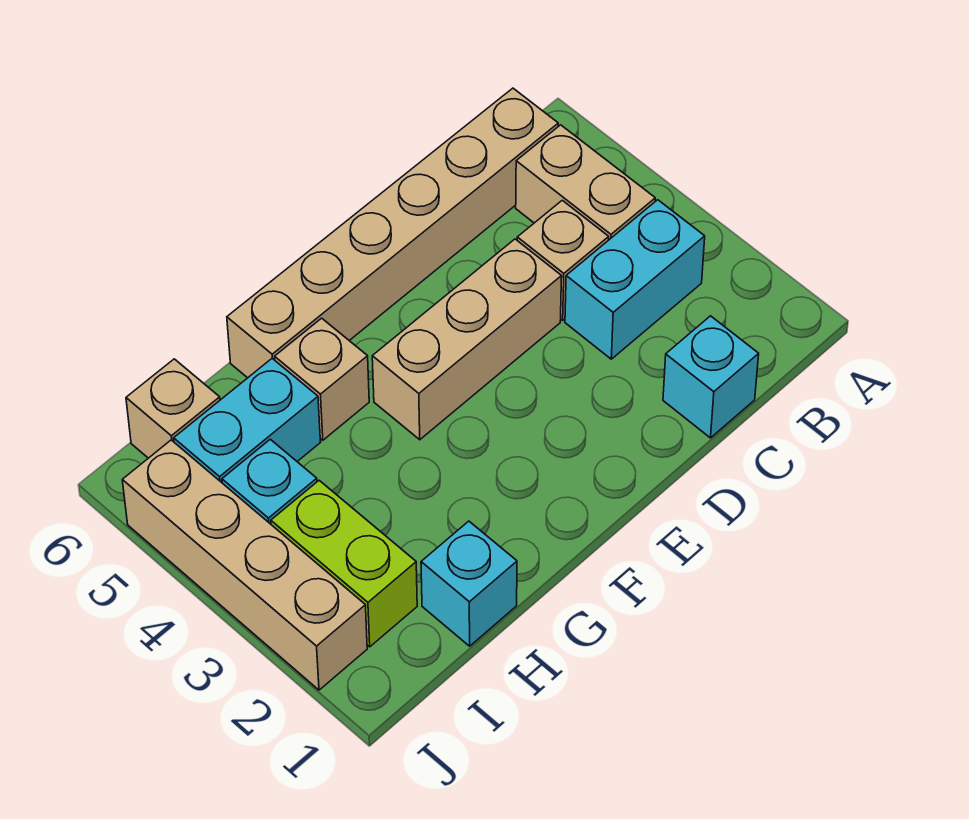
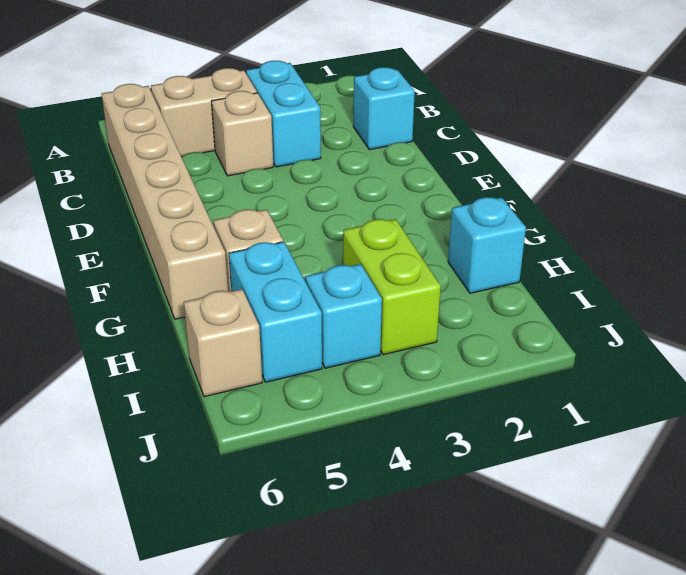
tan brick D4:F4 level 1 -> none
lime brick I2:I3 level 1 -> lime brick H3:I3 level 1
tan brick J2:J5 level 1 -> none

